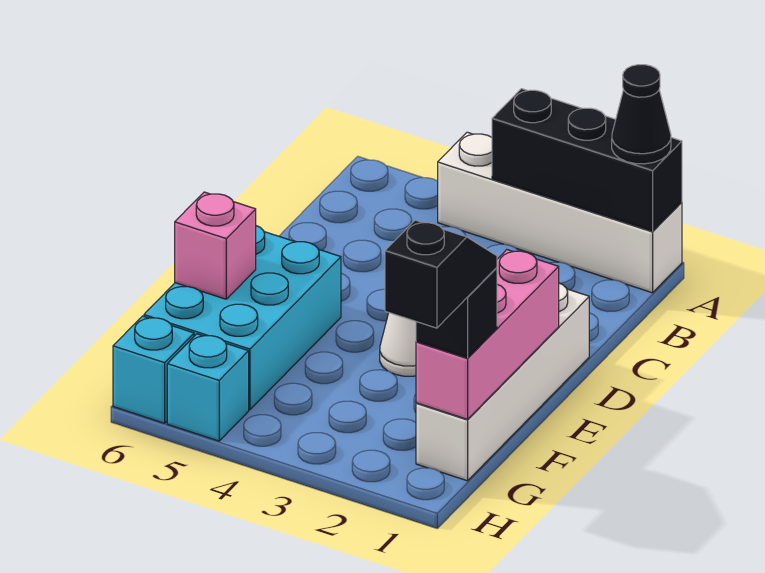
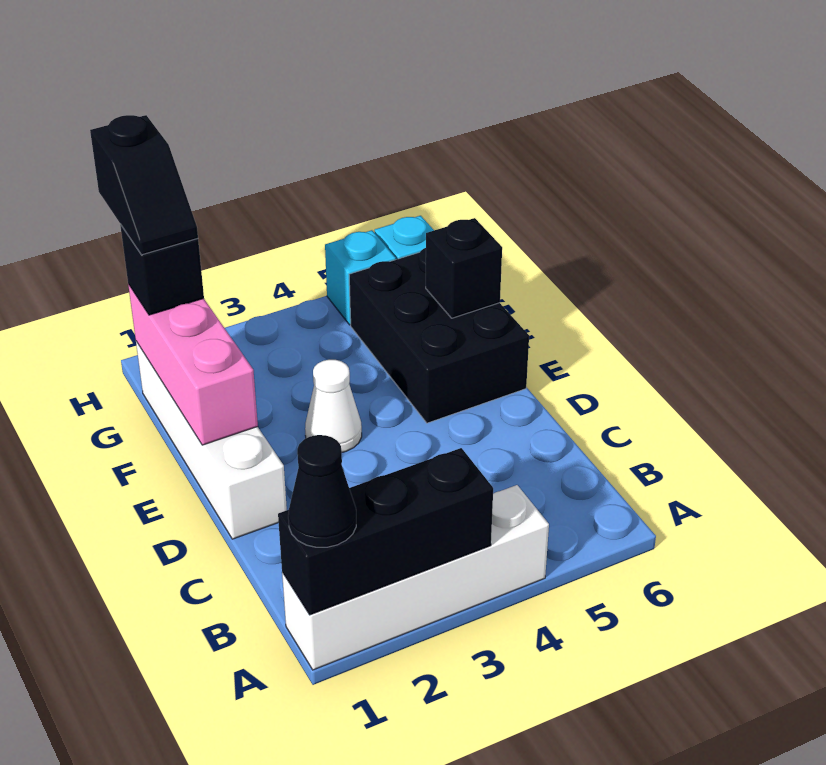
cyan brick E5:G6 level 1 -> black brick E5:G6 level 1
pink brick F6 level 2 -> black brick F6 level 2

